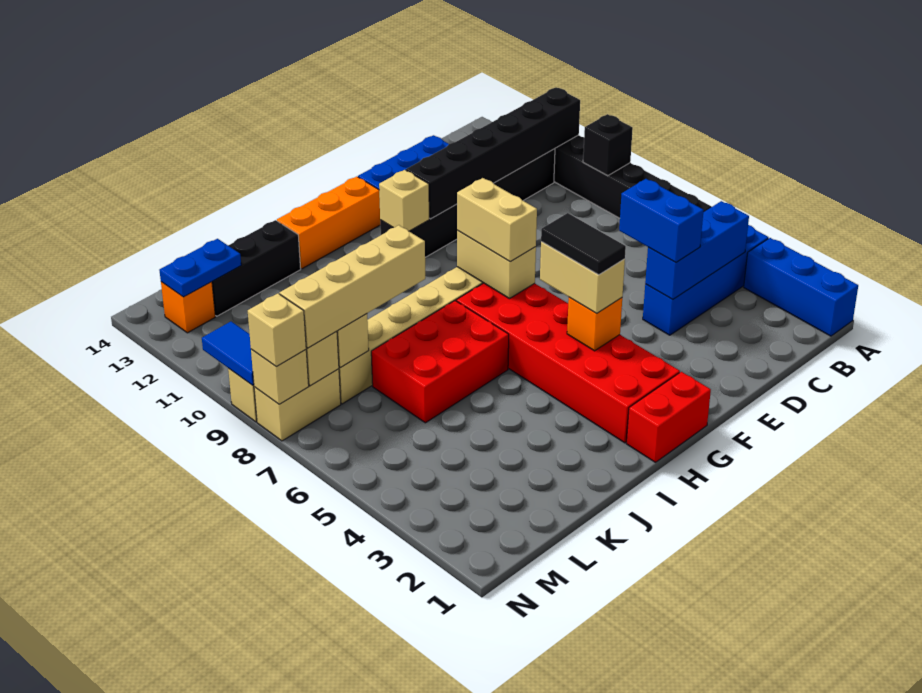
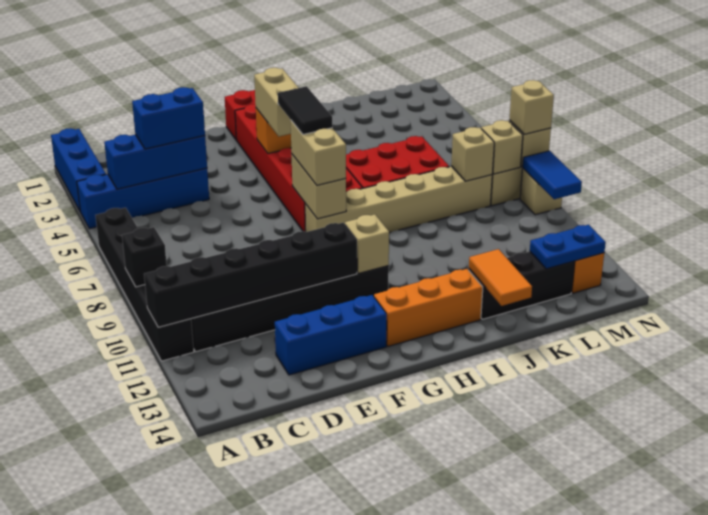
blue brick D4:D5 level 3 -> blue brick C4:D4 level 3
black tile G4:G5 level 4 -> black tile G6:G7 level 4
tan brick J8:M8 level 3 -> none
none -> orange tile J13:J14 level 2

